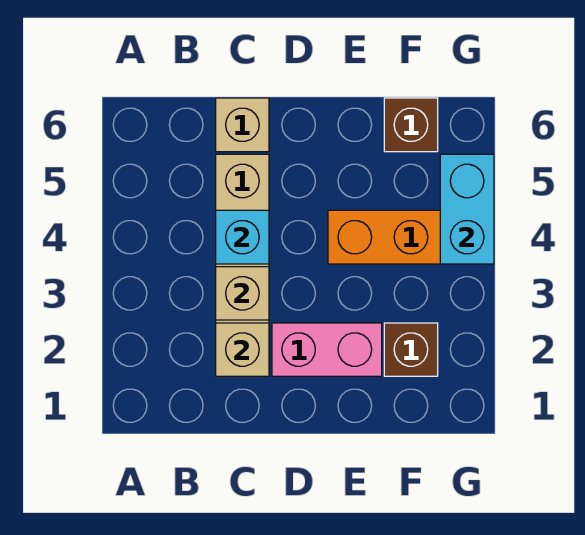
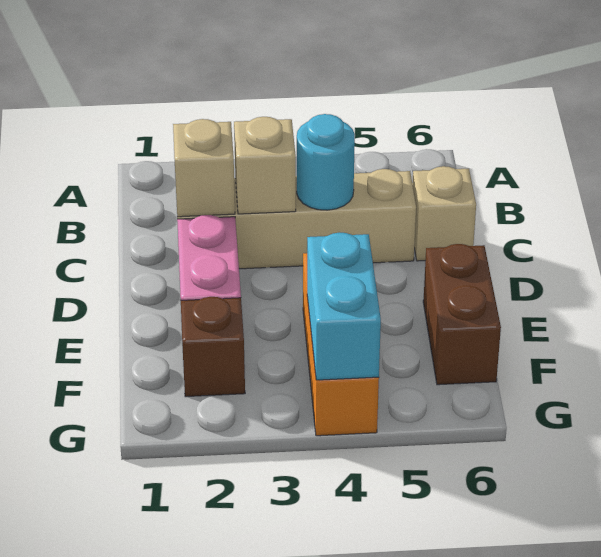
cyan brick C4 level 2 -> cyan round brick C4 level 2
brown brick F6 level 1 -> brown brick E6:F6 level 1
cyan brick G4:G5 level 2 -> cyan brick F4:G4 level 2

